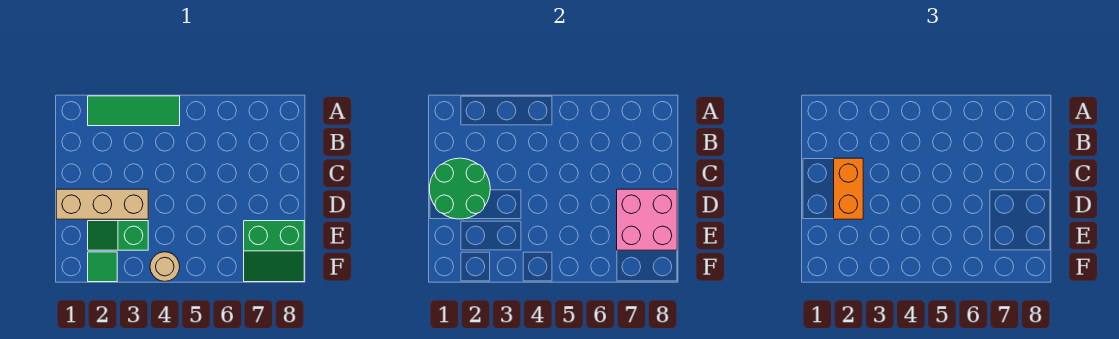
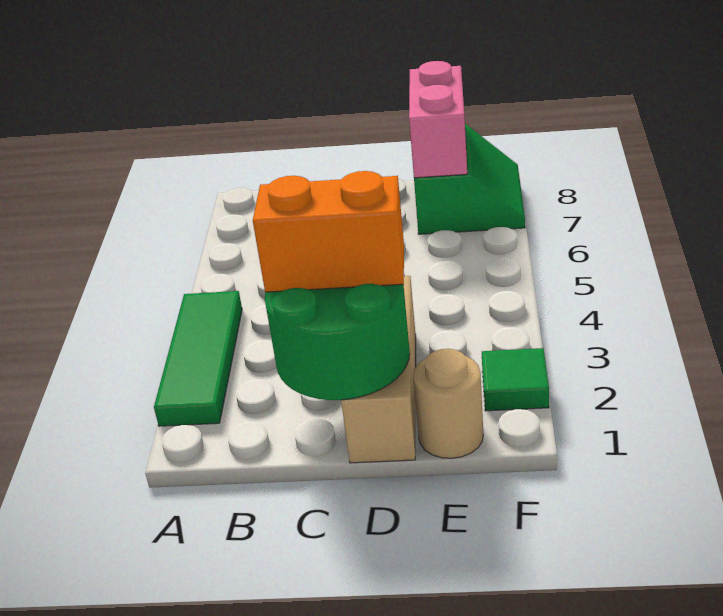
pink brick D7:E8 level 2 -> pink brick E7:E8 level 2
green slope E2:E3 level 1 top 3 -> none
tan round brick F4 level 1 -> tan round brick E1 level 1

